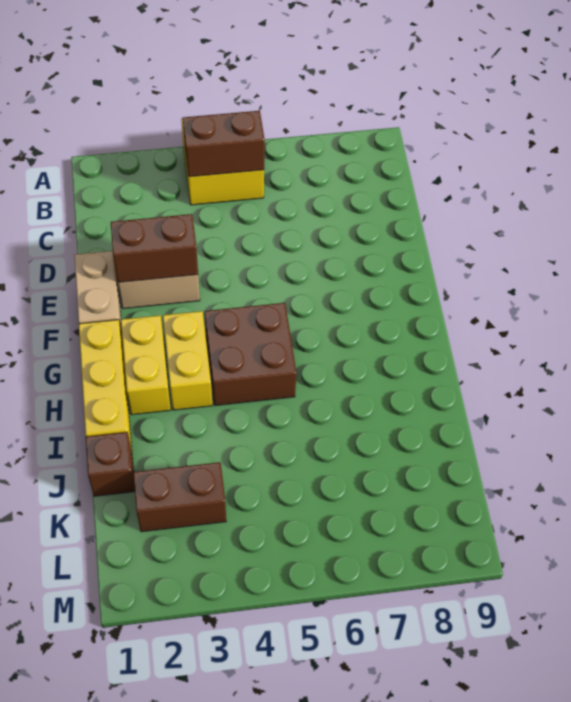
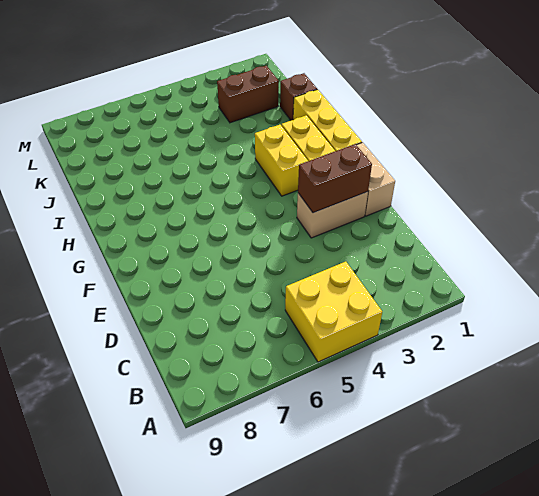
brown brick B4:B5 level 2 -> none
brown brick G4:H5 level 1 -> none

